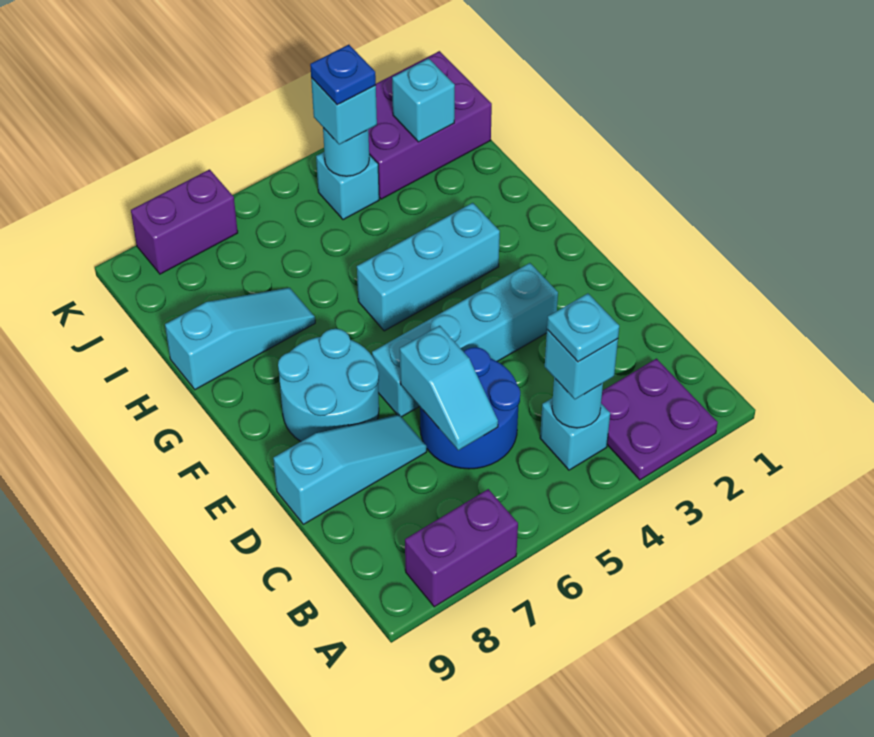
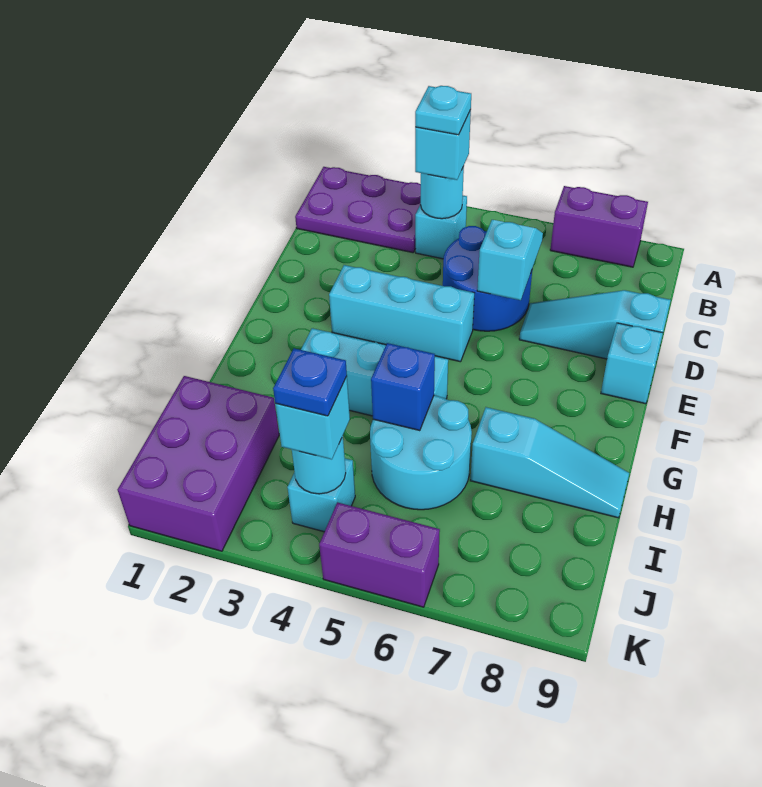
purple plate A2:B3 level 1 -> purple plate A1:B3 level 1
cyan brick E3:E6 level 1 -> cyan brick E3:E5 level 1
cyan round brick E7:F8 level 1 -> cyan round brick H5:I6 level 1
none -> blue brick H5 level 2
cyan slope H7:H9 level 1 top 9 -> cyan slope H7:H9 level 1 top 7
purple brick J1:K3 level 1 -> purple brick I1:K2 level 1
cyan brick J2 level 2 -> cyan brick E9 level 1
purple brick K7:K8 level 1 -> purple brick K5:K6 level 1

